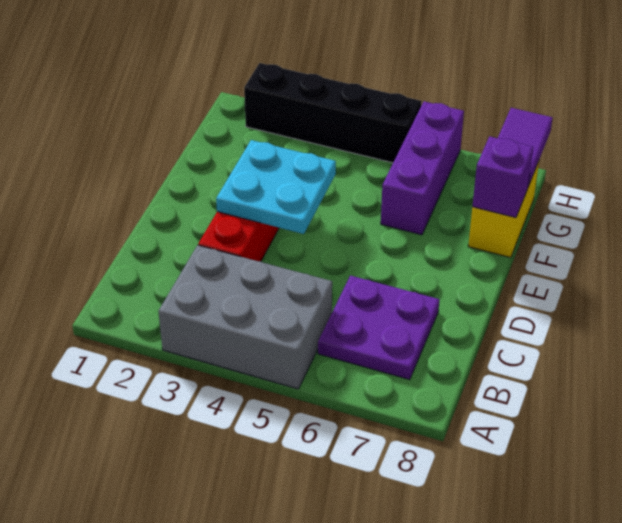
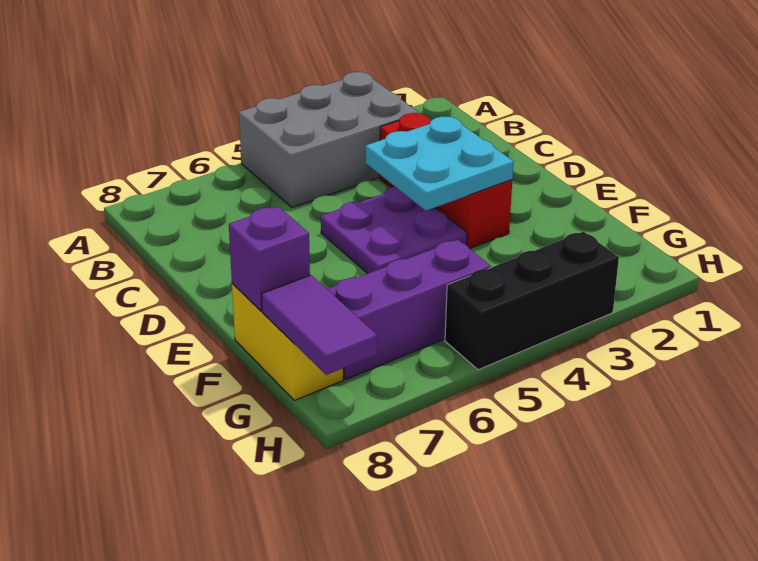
purple plate B6:C7 level 1 -> purple plate D4:E5 level 1
purple brick F6:H6 level 1 -> purple brick G5:G7 level 1
black brick H2:H5 level 1 -> black brick H3:H5 level 1

